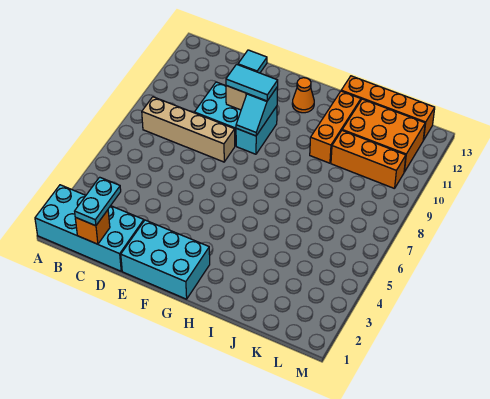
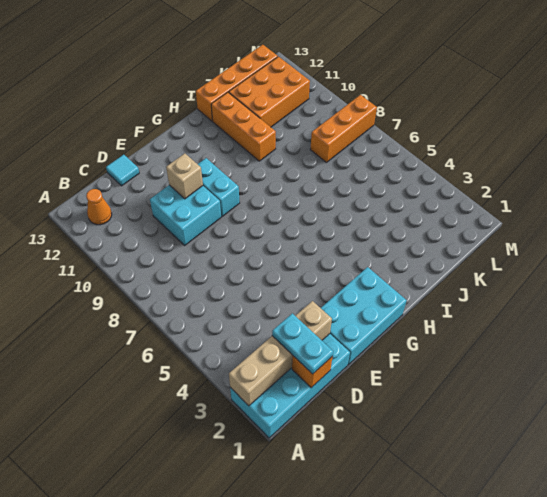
tan brick B8:E8 level 1 -> tan brick A2:D2 level 2
cyan tile E10:F10 level 3 -> none
cyan slope F9:F10 level 2 top 10 -> none
orange cone G12 level 1 -> orange cone B12 level 1
orange brick J10:L10 level 1 -> orange brick K8:M8 level 1

